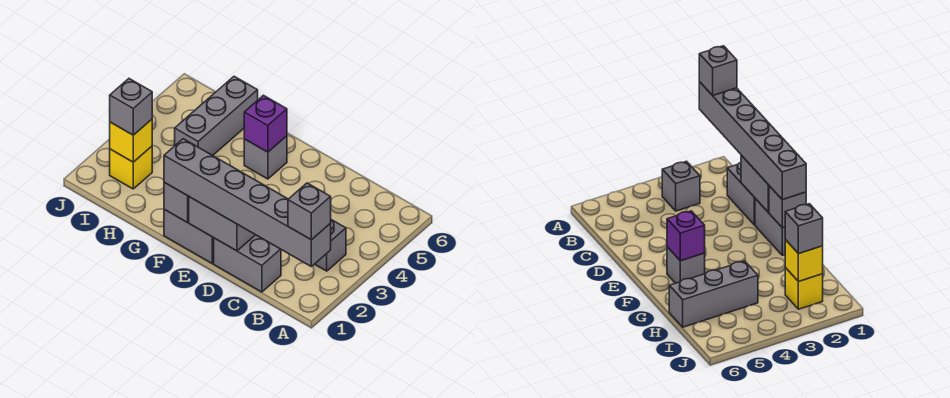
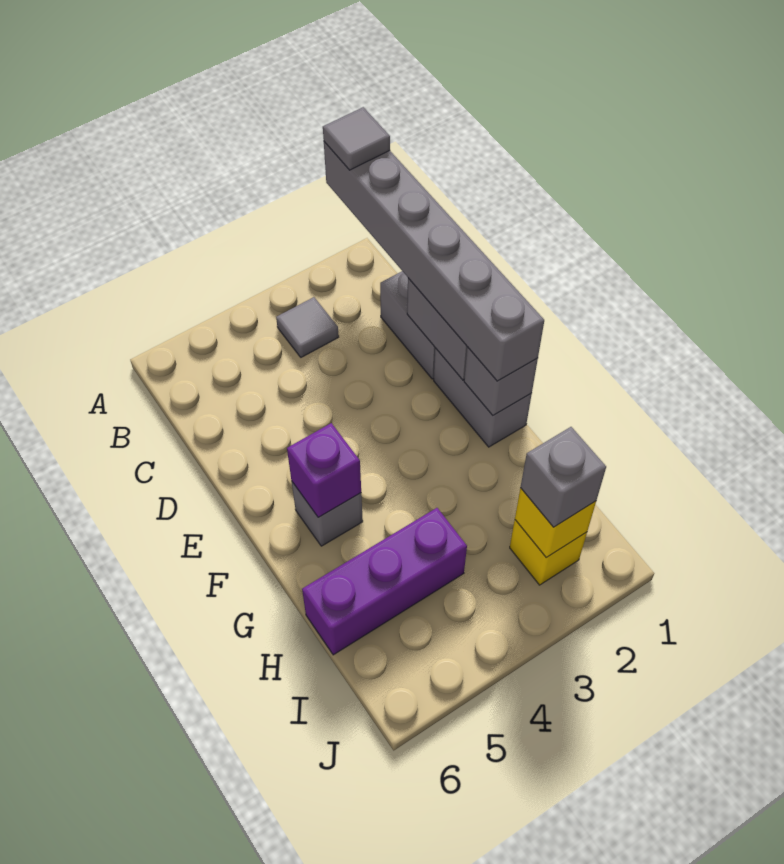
grey brick A1 level 4 -> grey tile A1 level 4
grey brick B3 level 1 -> grey tile B3 level 1
grey brick H4:H6 level 1 -> purple brick H4:H6 level 1

